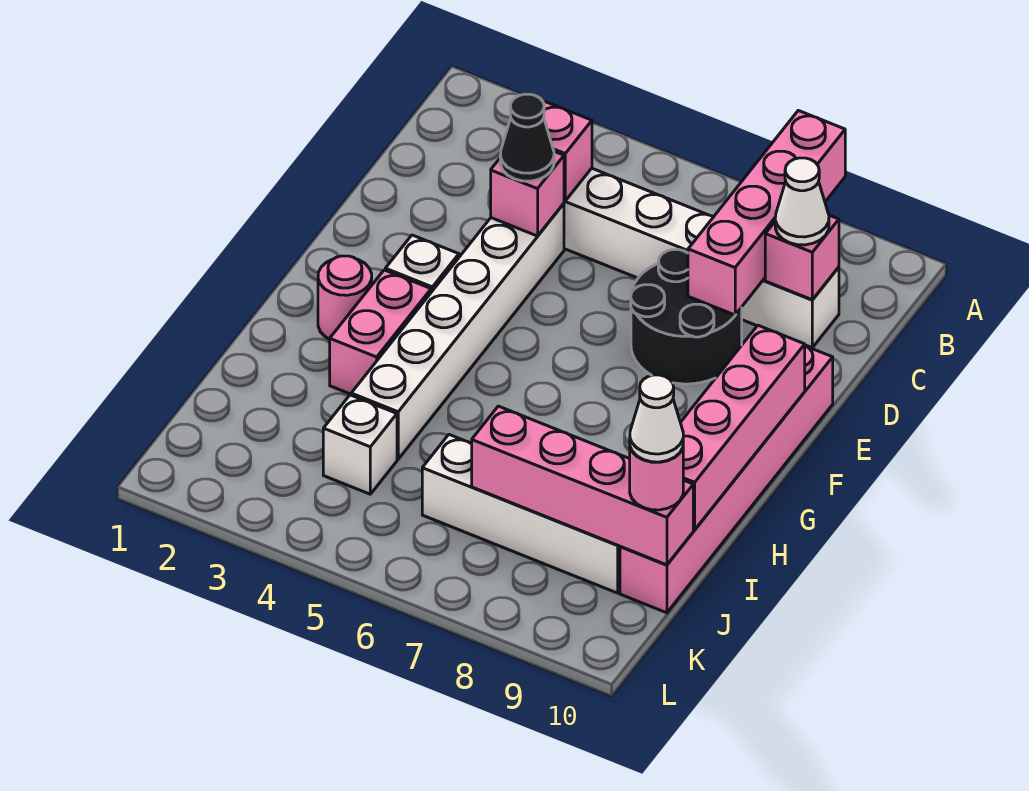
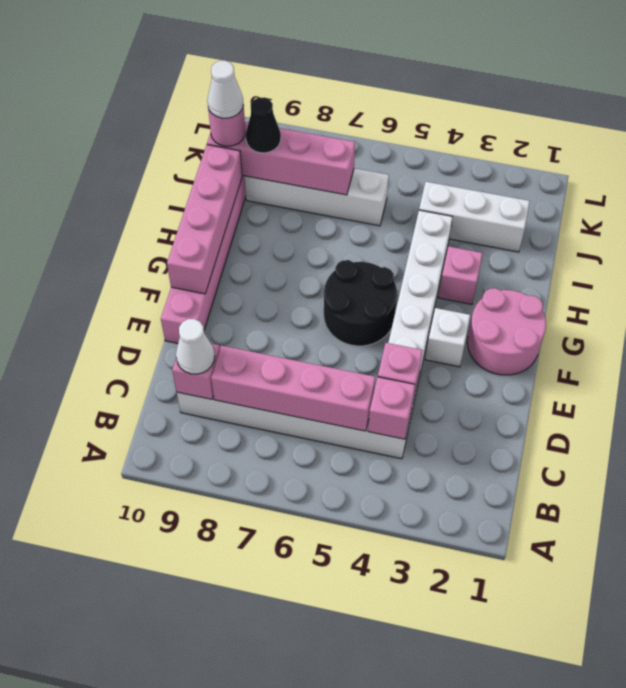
pink brick A8:D8 level 2 -> pink brick C5:C8 level 2
black cone D4 level 3 -> black cone J9 level 3
black round brick D7:E8 level 1 -> black round brick F5:G6 level 1
pink round brick G2 level 1 -> pink round brick F1:G2 level 1
pink brick G3:H3 level 1 -> pink brick H3 level 1
white brick J4 level 1 -> white brick J2:J4 level 1

